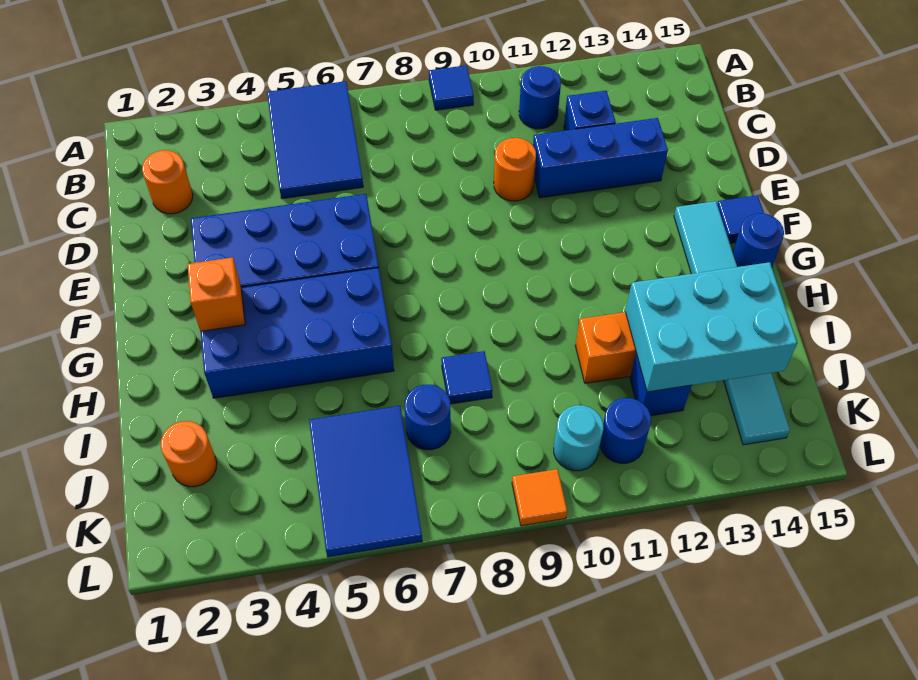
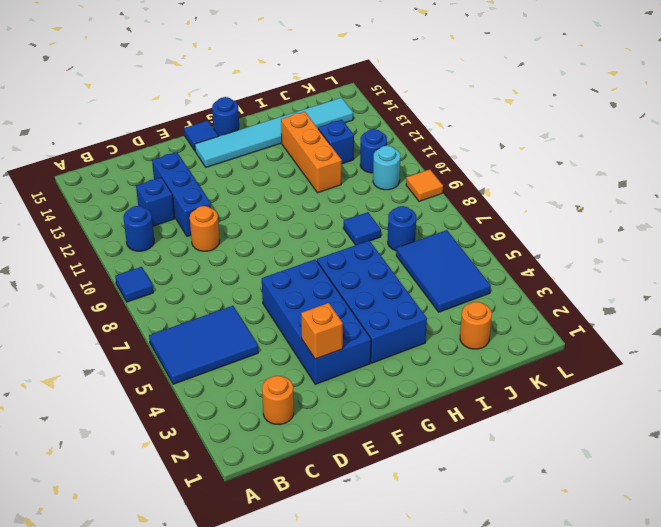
orange brick G3 level 2 -> orange brick E3 level 2
cyan brick I12:J14 level 2 -> none
blue tile J5:L6 level 1 -> blue tile J4:K6 level 1

